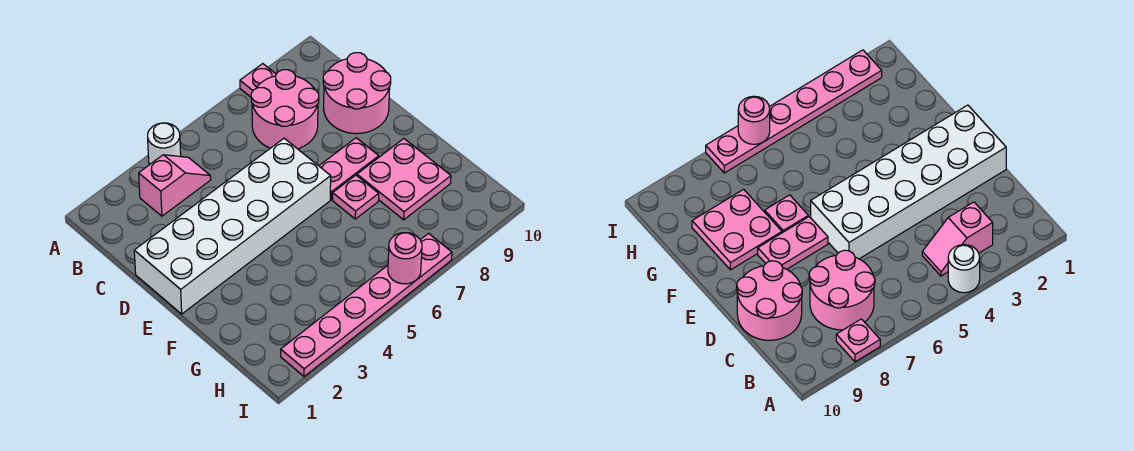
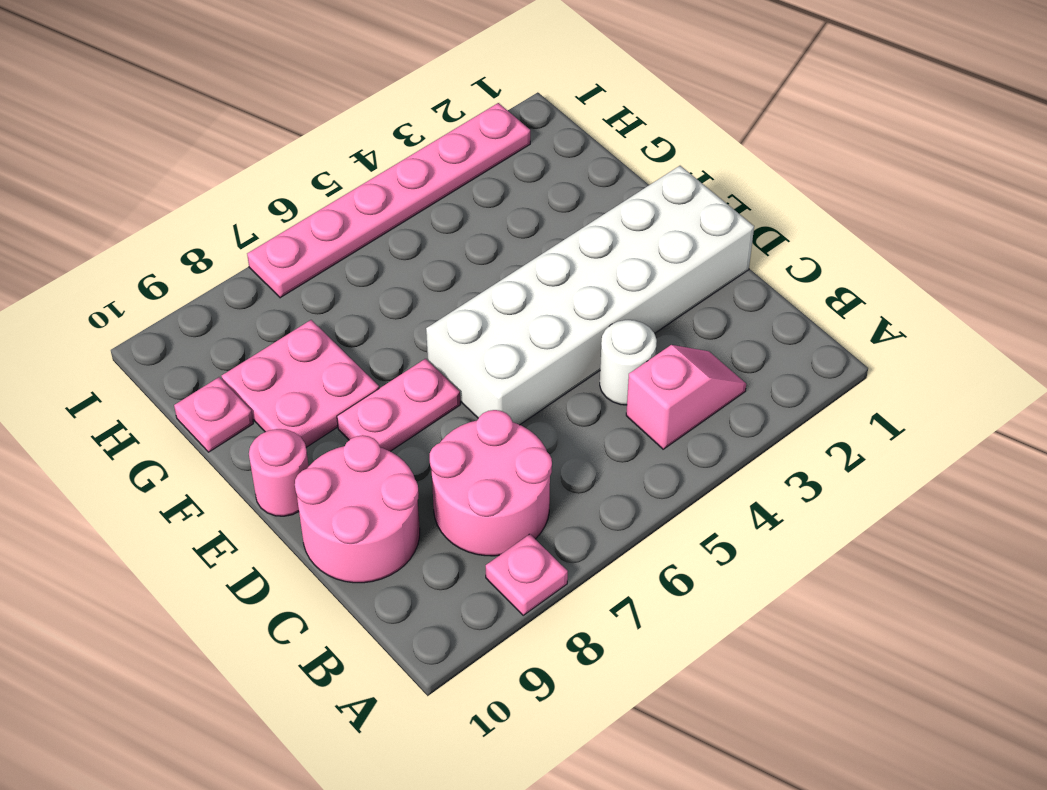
white round brick A4 level 1 -> white round brick C4 level 1
pink slope B3:B4 level 1 top 3 -> pink slope B3:B4 level 1 top 4
pink plate F7 level 1 -> pink plate G10 level 1
pink round brick I6 level 2 -> pink round brick E10 level 1

